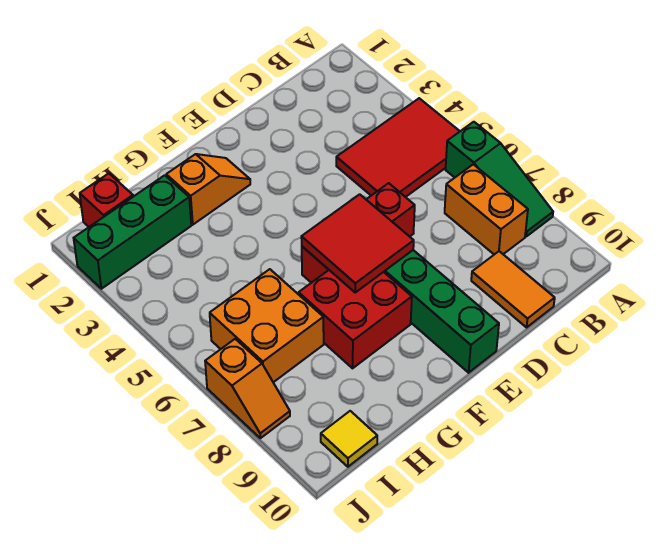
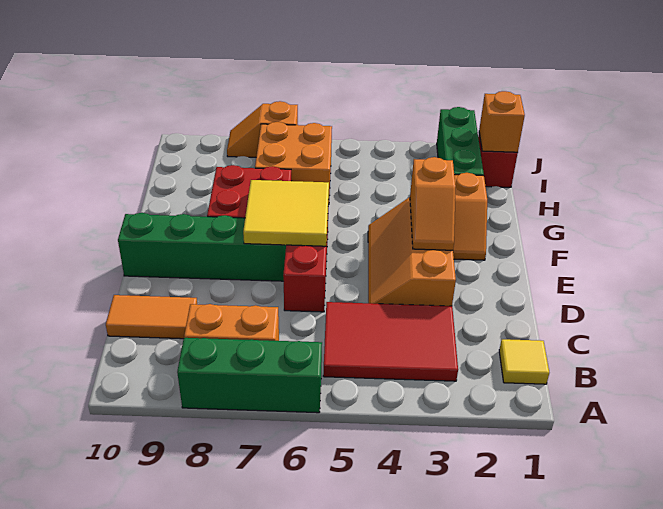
red tile A4:C5 level 1 -> red tile B3:C5 level 1
green slope A6:A8 level 1 top 6 -> green brick A6:A8 level 1
none -> orange slope D3:F4 level 1 top 3
none -> orange slope E3:F3 level 2 top F
red tile E6:F7 level 2 -> yellow tile E6:F7 level 2
none -> orange brick I1 level 2
yellow tile I10 level 1 -> yellow tile B1 level 1

